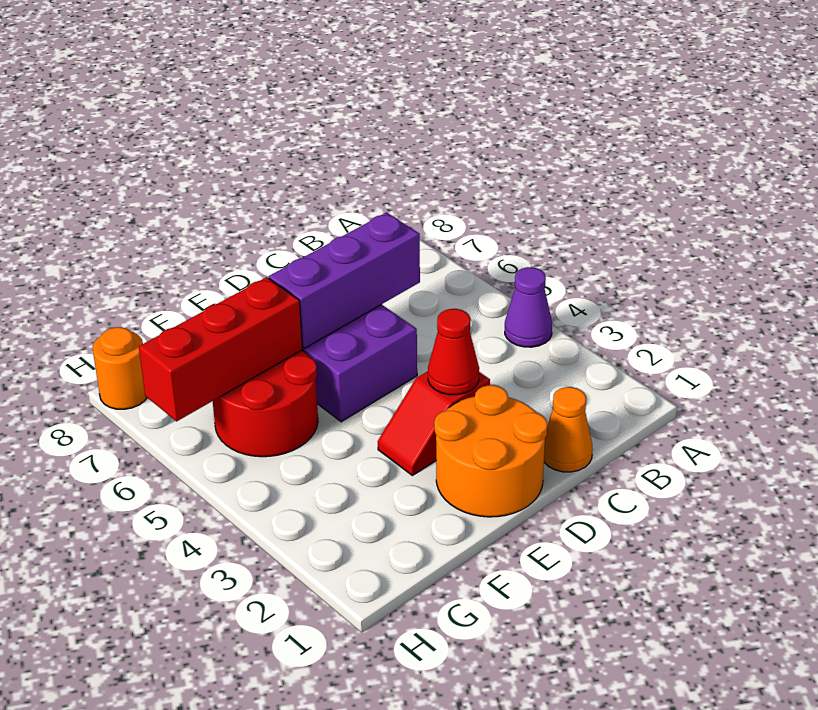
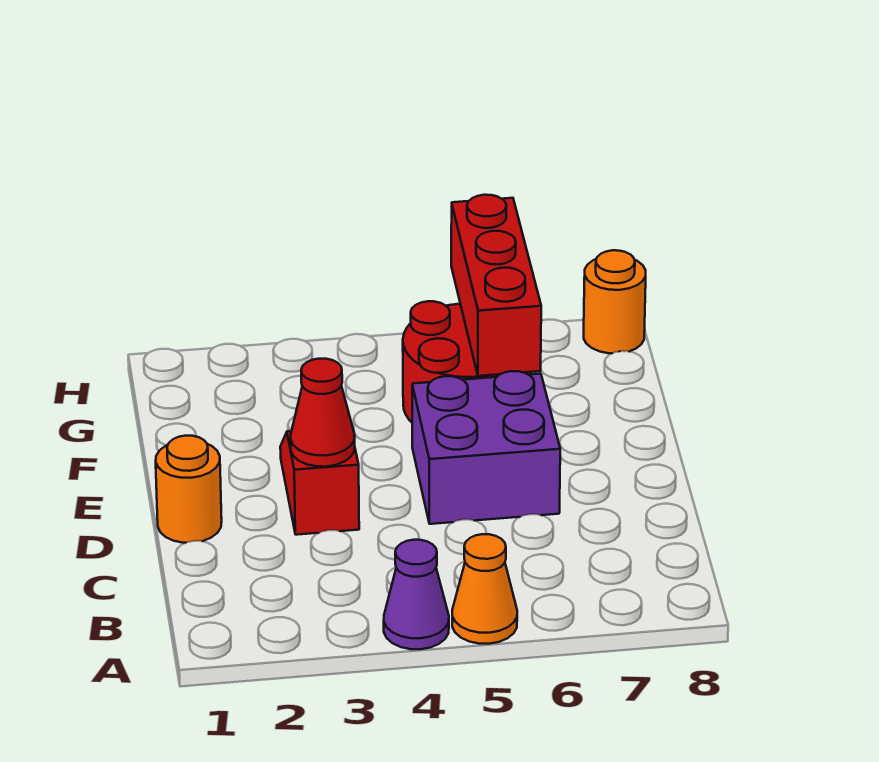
orange cone C1 level 1 -> orange cone A5 level 1
purple brick C6:E6 level 2 -> none
orange round brick D1:E2 level 1 -> orange round brick D1 level 1

